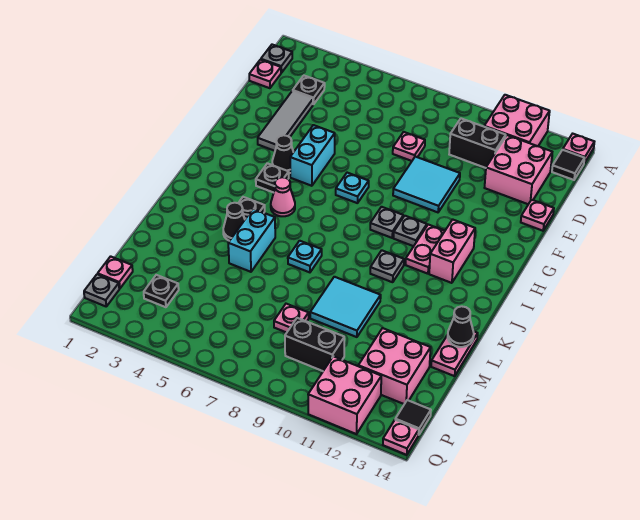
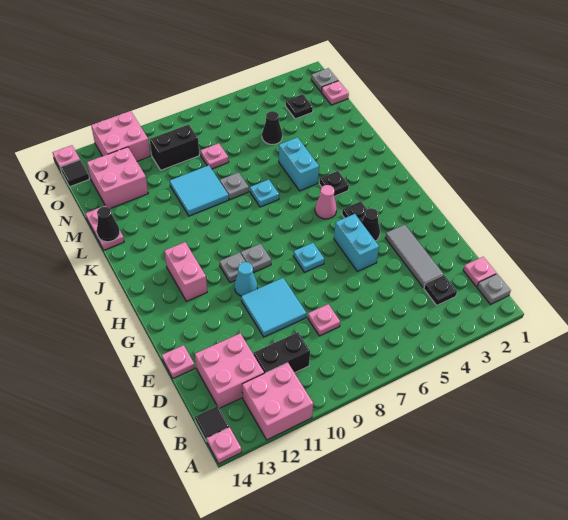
none -> cyan cone G10 level 1
pink plate H11:I11 level 1 -> none
grey plate J10 level 1 -> grey plate L8 level 1
black cone K4 level 1 -> black cone N5 level 1

